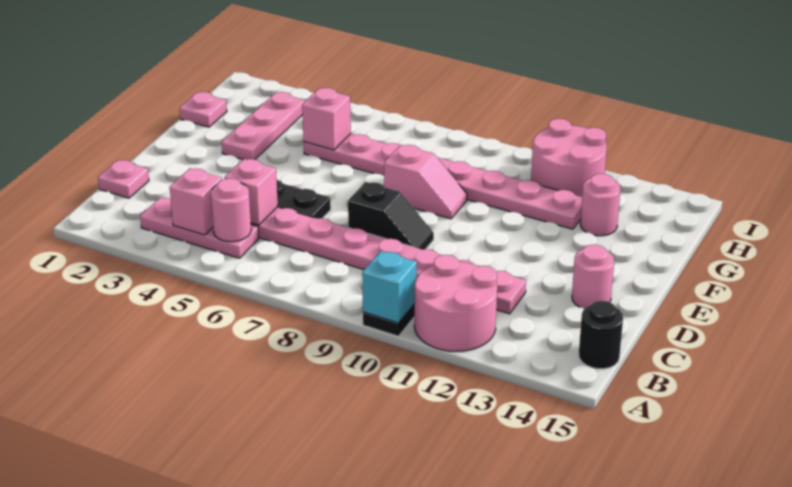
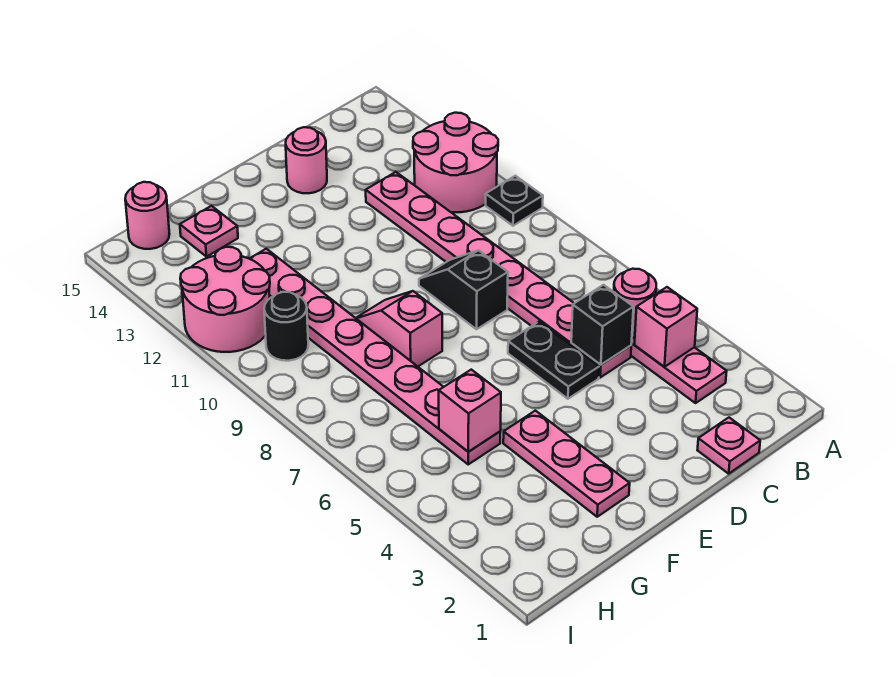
cyan brick A10 level 2 -> none
black round brick B15 level 1 -> black round brick H10 level 1
pink brick C5 level 2 -> black brick C5 level 2
pink plate F3:H3 level 1 -> pink plate F2:F4 level 1
pink plate G1 level 1 -> pink plate G14 level 1
pink round brick G13 level 1 -> pink round brick H15 level 1

